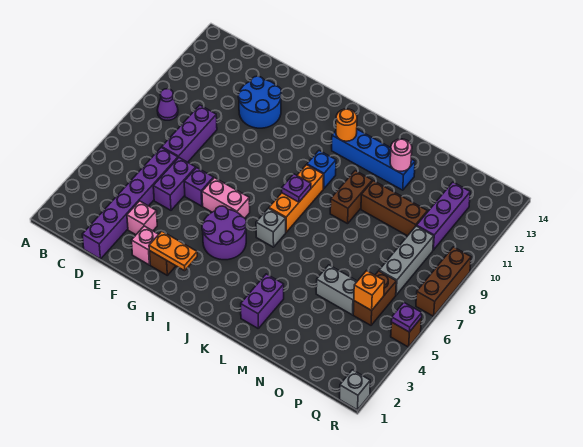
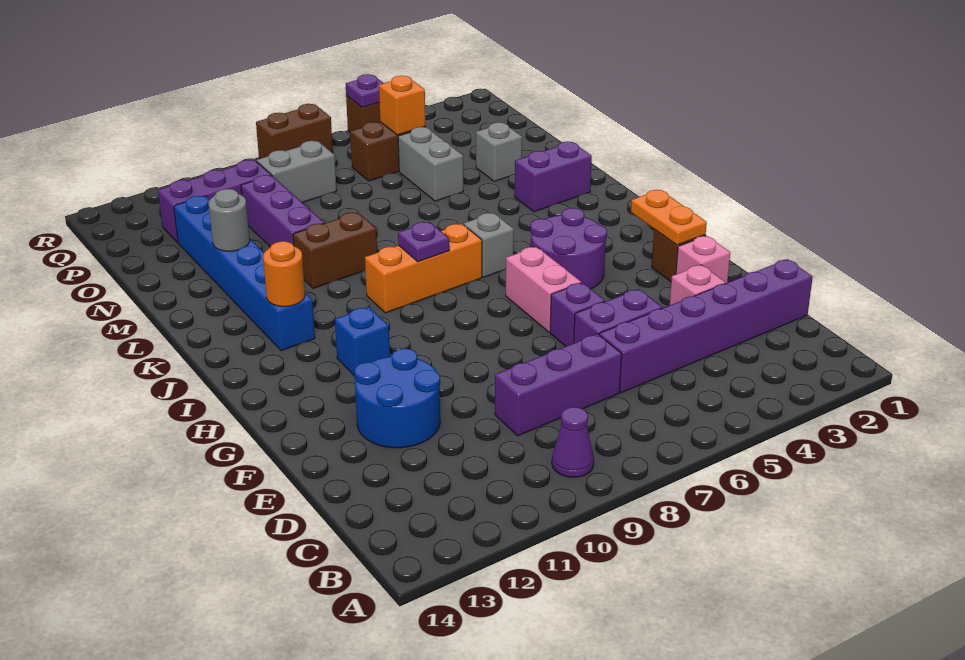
blue brick J10 level 1 -> blue brick H11 level 1
blue brick J12:M12 level 1 -> blue brick J12:O12 level 1
brown brick M10:O10 level 1 -> purple brick M10:O10 level 1
pink round brick M12 level 2 -> grey round brick M12 level 2
grey brick P7:P9 level 1 -> grey brick P8:P9 level 1
grey brick R1 level 1 -> grey brick N3 level 1
brown brick R7:R9 level 1 -> brown brick R7:R8 level 1

